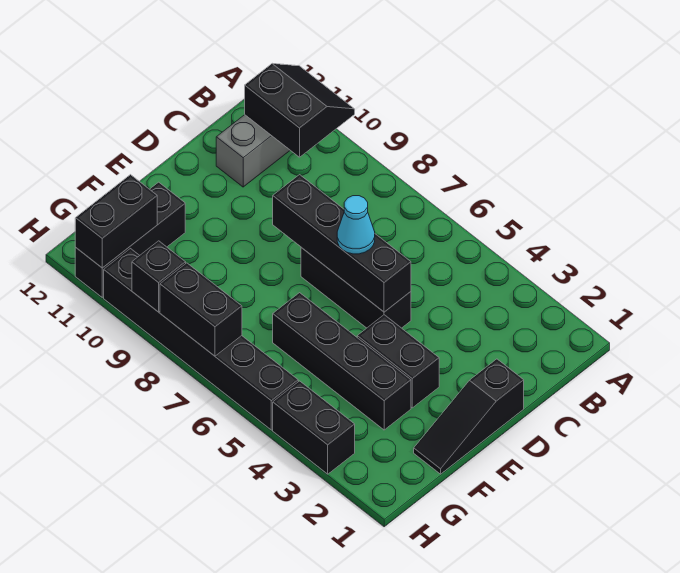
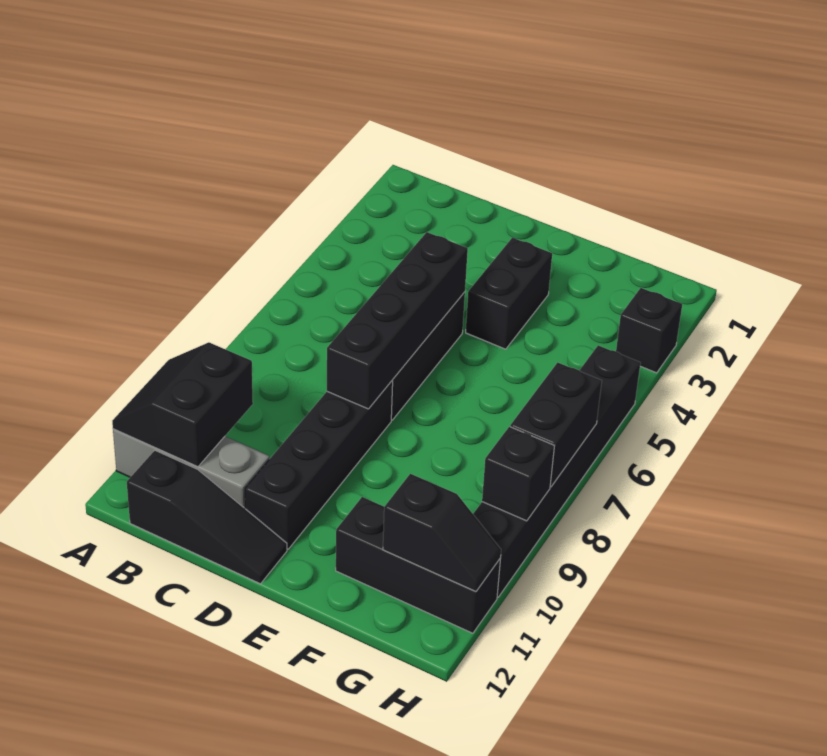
black slope D1:F1 level 1 top D -> black slope B12:D12 level 1 top B
cyan cone D6 level 3 -> none
black brick F3:F6 level 1 -> black brick D8:D11 level 1
black brick G11:H11 level 2 -> black slope G11:H11 level 2 top G
black brick H3:H4 level 1 -> black brick H3 level 1

